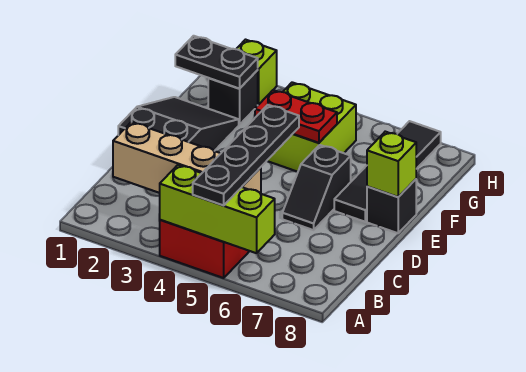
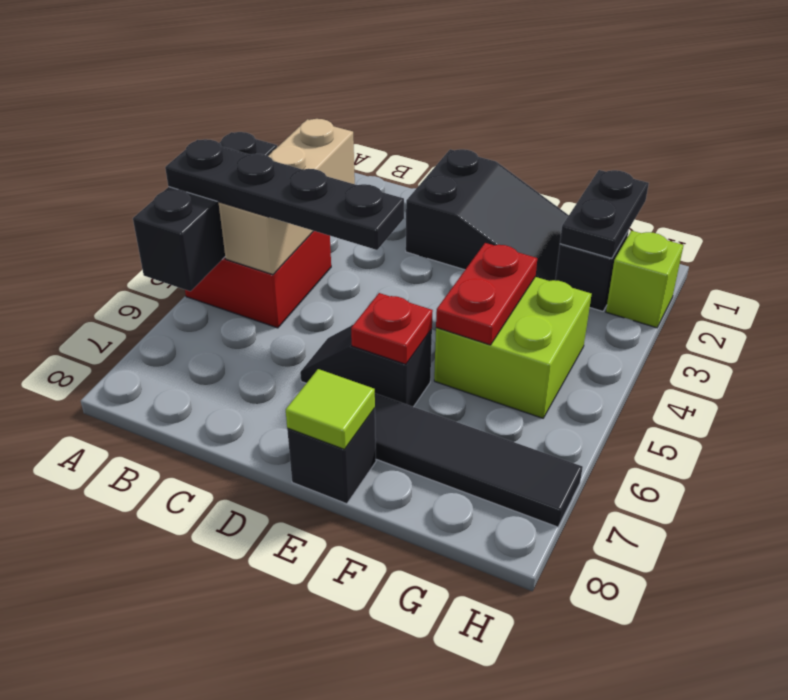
lime brick A4:A6 level 2 -> black brick A4:A6 level 2
tan brick B2:B5 level 2 -> tan brick B3:B5 level 2
none -> red plate E6 level 2
lime brick E8 level 2 -> lime tile E8 level 2

